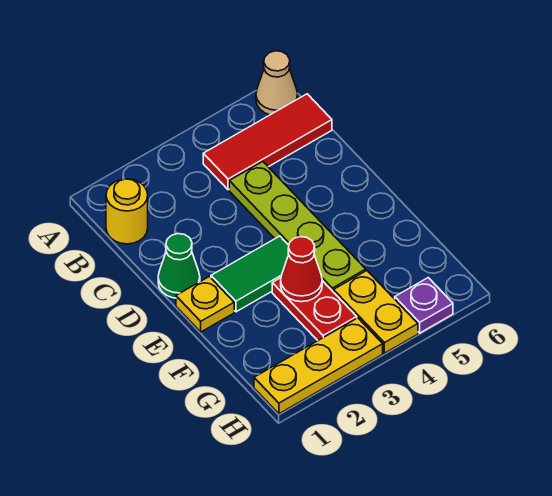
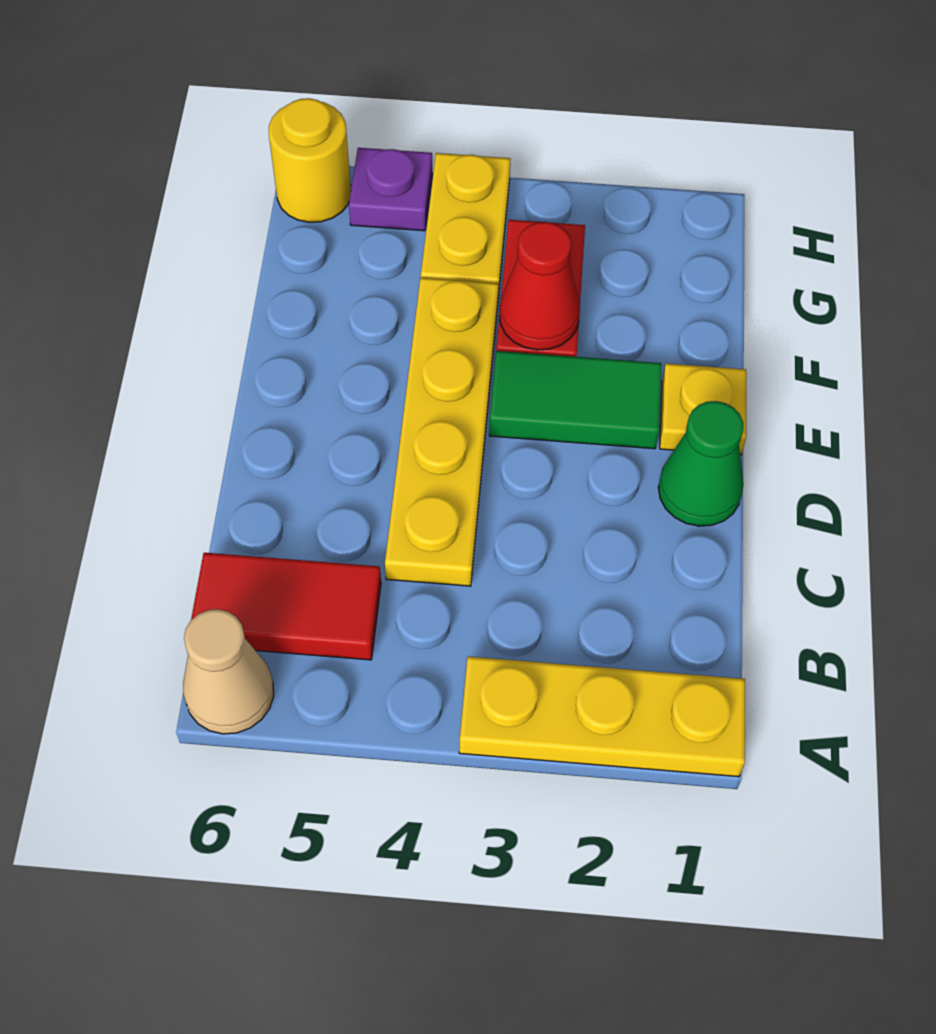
yellow round brick B1 level 1 -> yellow round brick H6 level 1
red tile B4:B6 level 1 -> red tile B5:B6 level 1
lime plate C4:F4 level 1 -> yellow plate C4:F4 level 1
yellow plate H1:H3 level 1 -> yellow plate A1:A3 level 1

